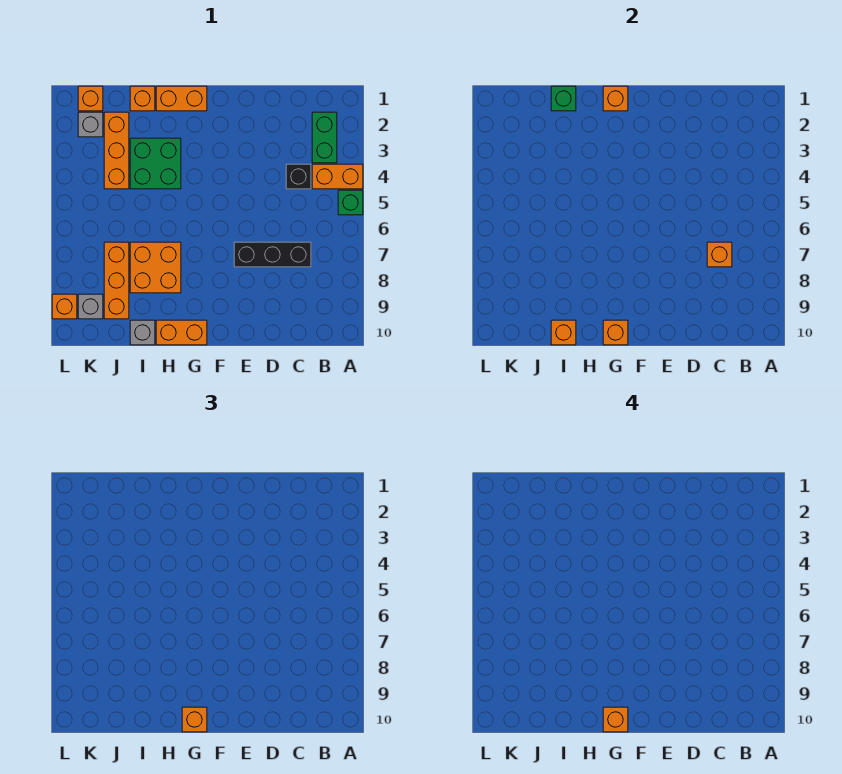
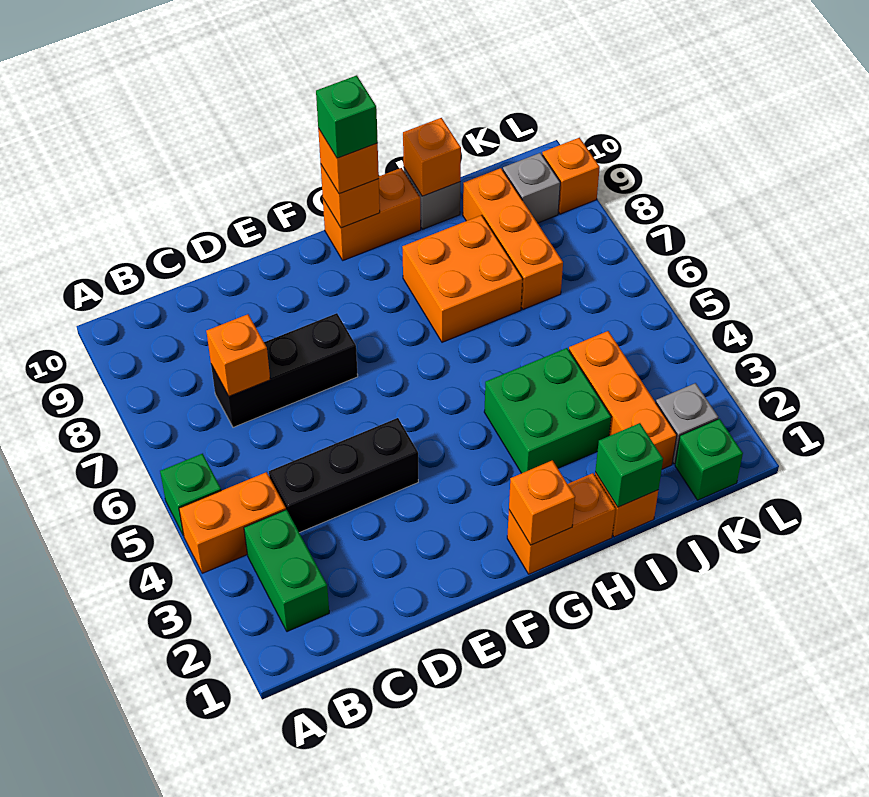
black brick C4 level 1 -> black brick C4:E4 level 1
orange brick G10 level 4 -> green brick G10 level 4
orange brick K1 level 1 -> green brick K1 level 1

